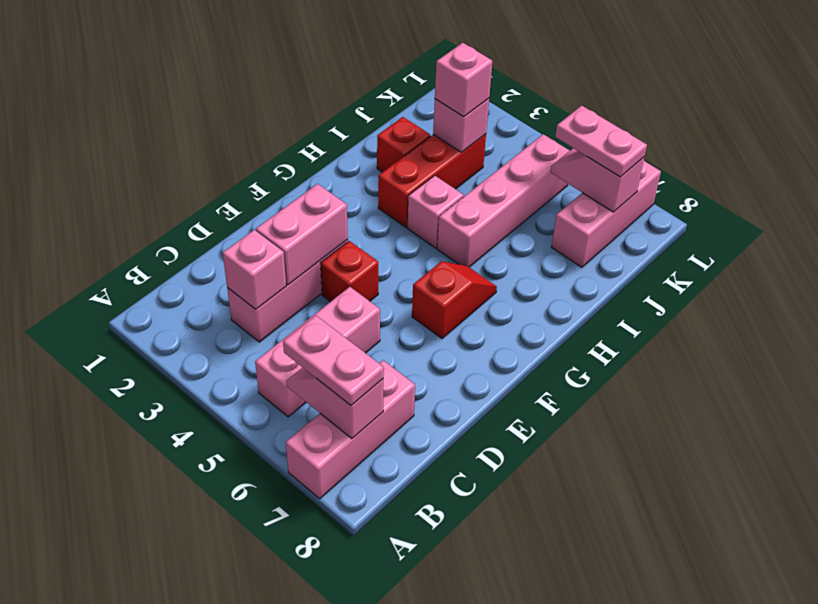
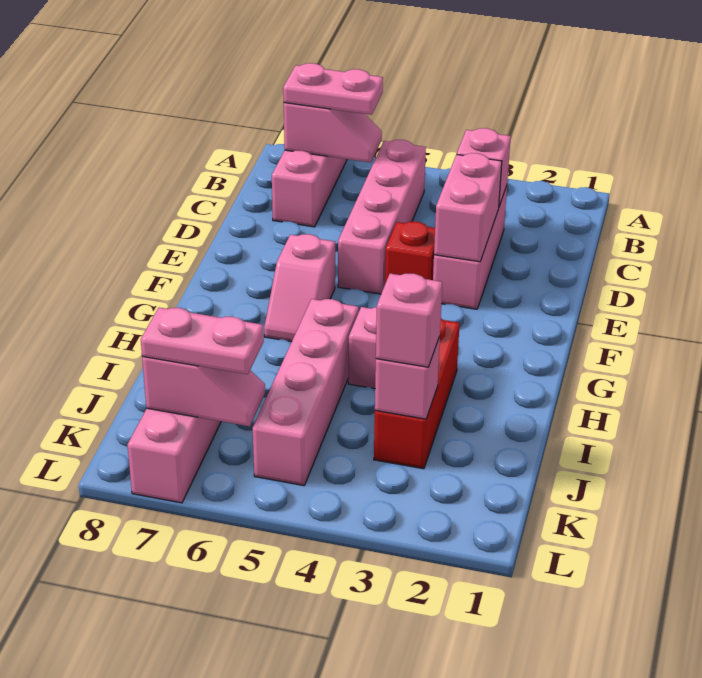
pink brick B5:D5 level 1 -> pink brick B5:E5 level 1
red slope F6:G6 level 1 top F -> pink slope F6:G6 level 1 top F
red brick I2 level 1 -> none

